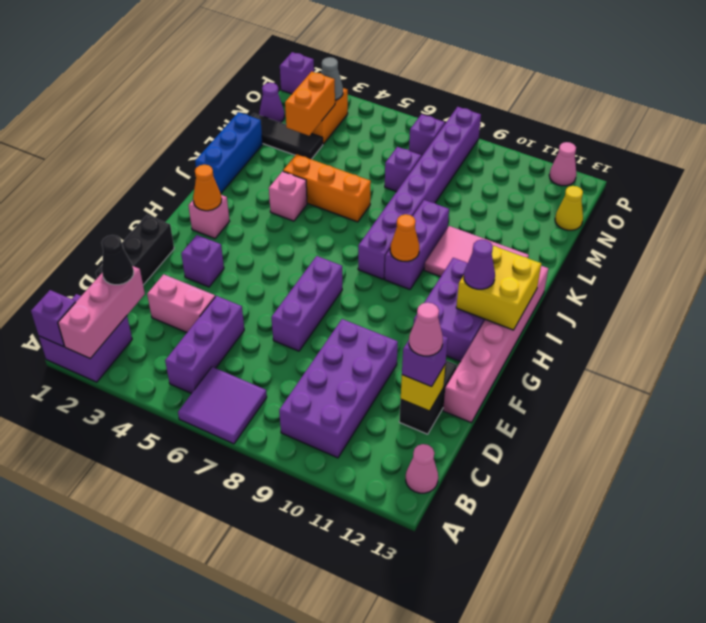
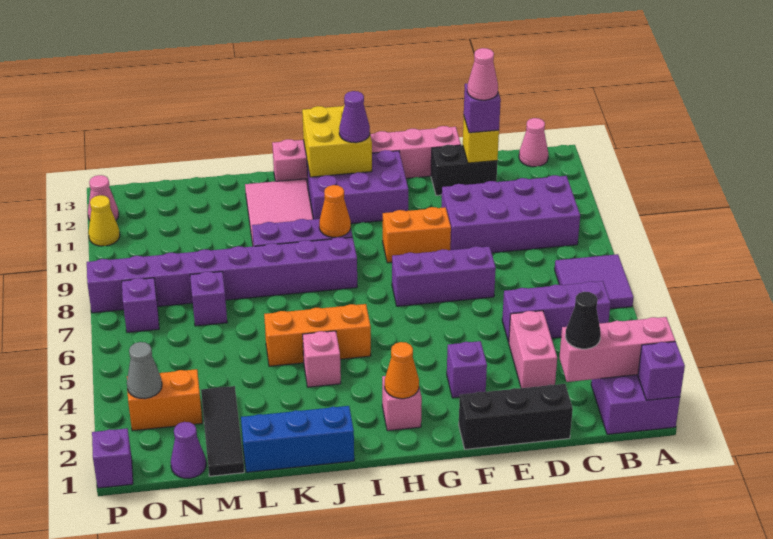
orange brick K4:K6 level 1 -> orange brick I5:K5 level 1
orange brick M3:N3 level 2 -> orange brick F9:G9 level 1
yellow cone N13 level 1 -> yellow cone P11 level 1

